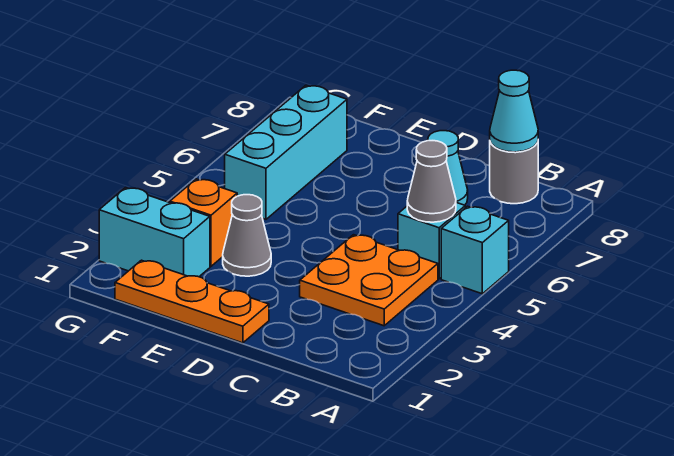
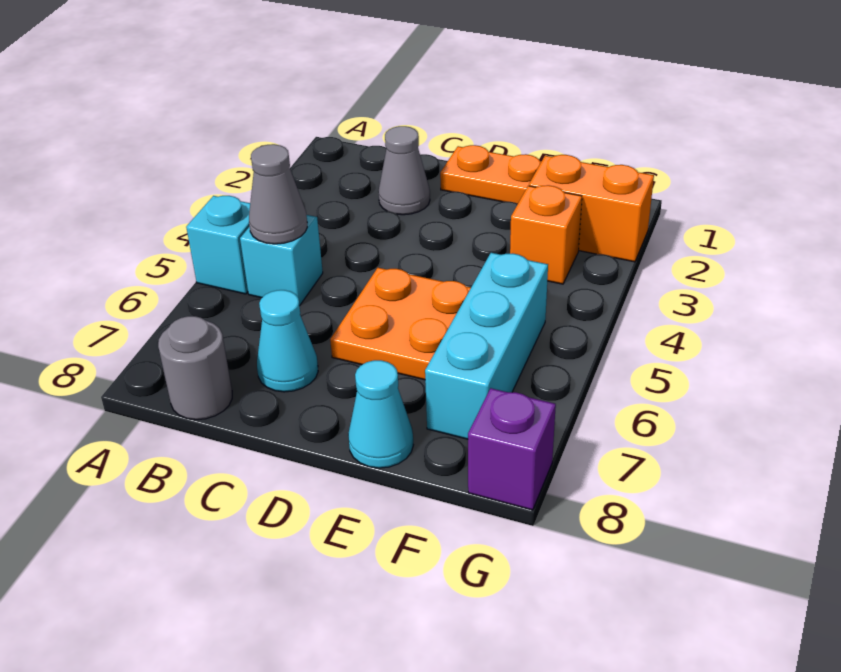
orange plate B3:C4 level 1 -> orange plate D5:E6 level 1
cyan cone B8 level 2 -> cyan cone E8 level 1
grey cone E3 level 1 -> grey cone C2 level 1
cyan brick F2:G2 level 1 -> orange brick F2:G2 level 1
none -> purple brick G8 level 1

